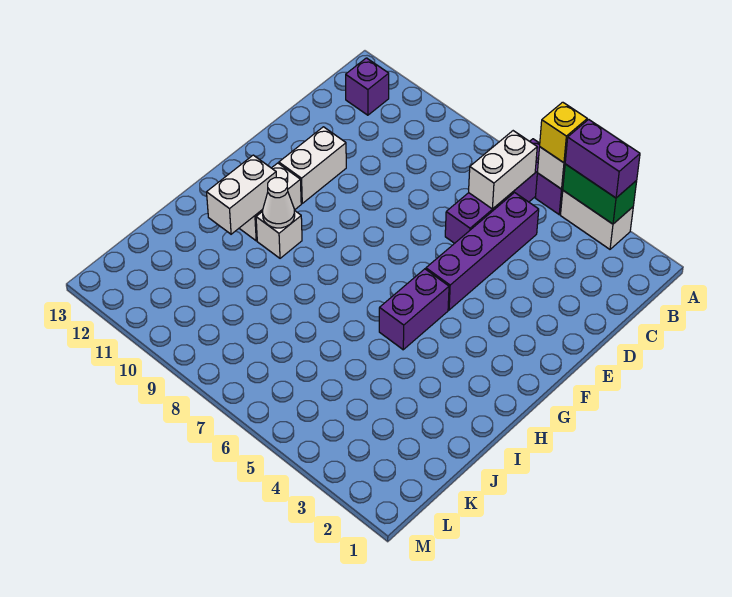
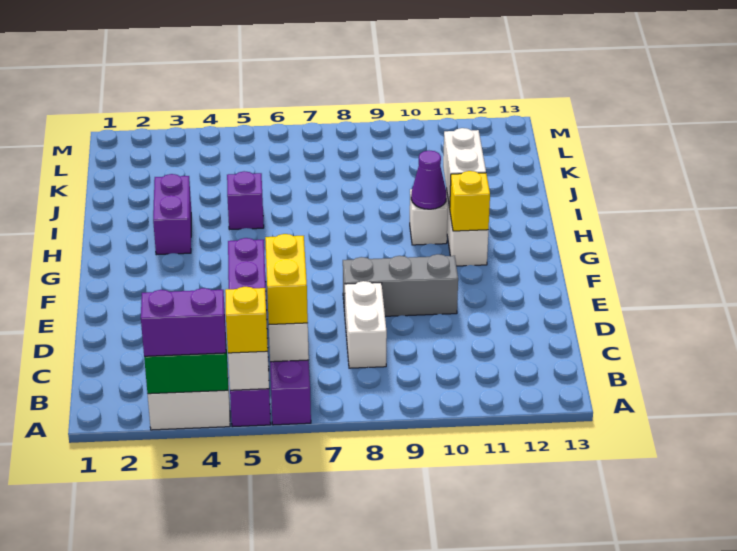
none -> yellow brick B6:C6 level 3
purple brick B12 level 1 -> purple brick I5 level 1
none -> grey brick E8:E10 level 1
white brick E11:F11 level 1 -> white brick C8:D8 level 1
purple brick G5:H5 level 1 -> purple brick H3:I3 level 1
none -> yellow brick G11 level 2
white cone H10 level 2 -> purple cone H10 level 2

